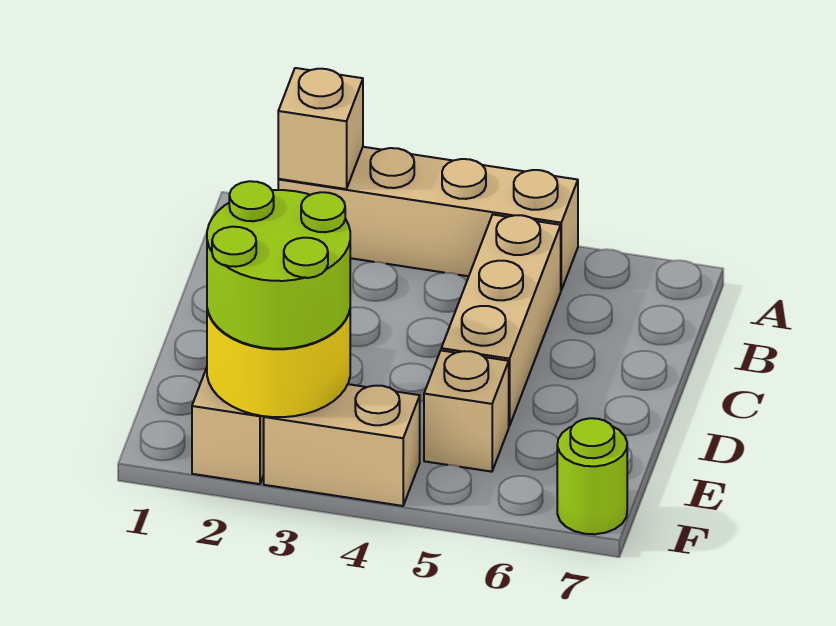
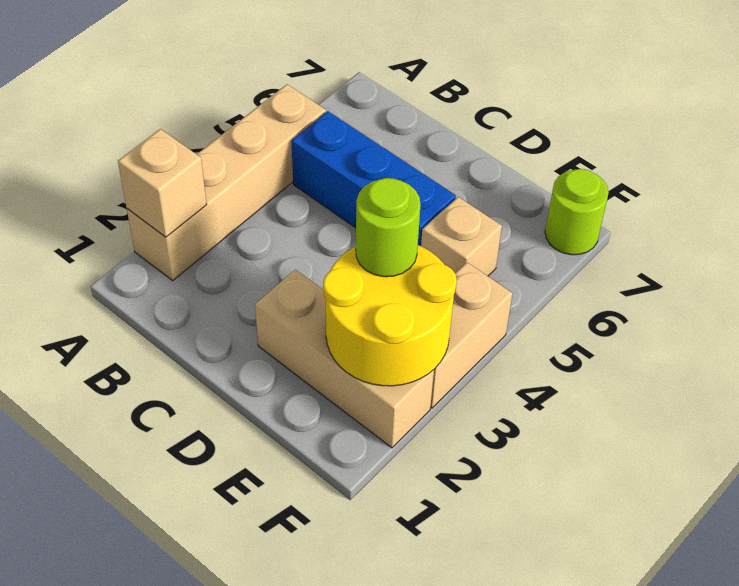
tan brick B5:D5 level 1 -> blue brick B5:D5 level 1
lime round brick E2:F3 level 3 -> lime round brick E3 level 3

